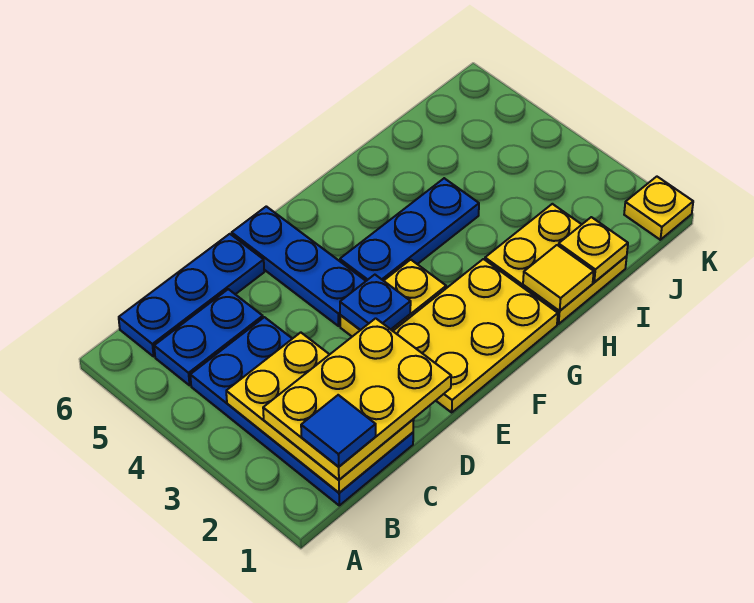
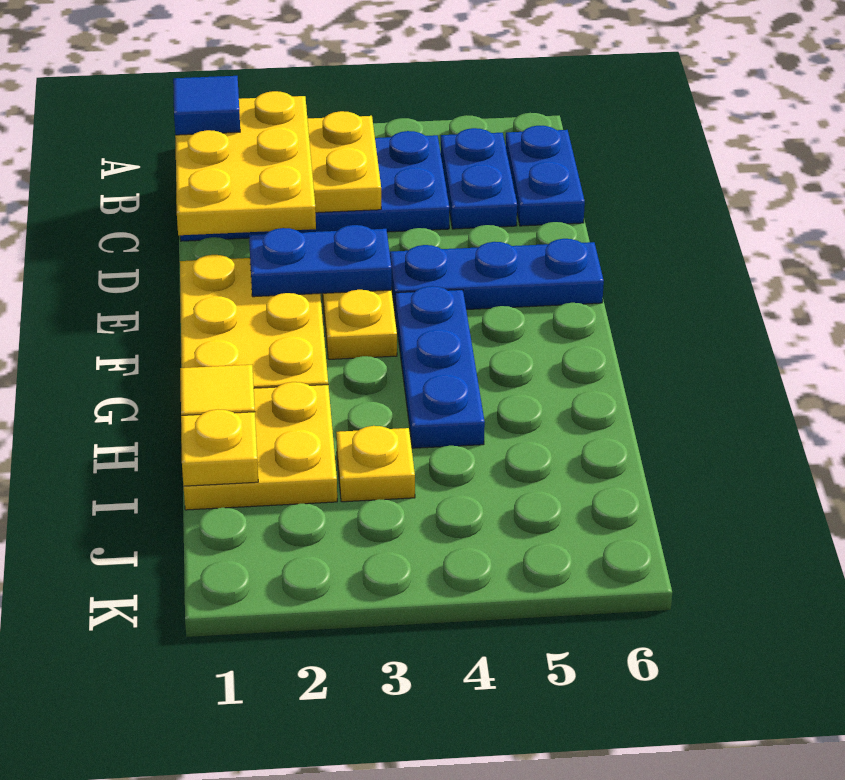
blue plate B6:D6 level 1 -> blue plate B6:C6 level 1
blue plate E3 level 2 -> blue plate E2:E3 level 2
yellow plate K1 level 1 -> yellow plate I3 level 1

